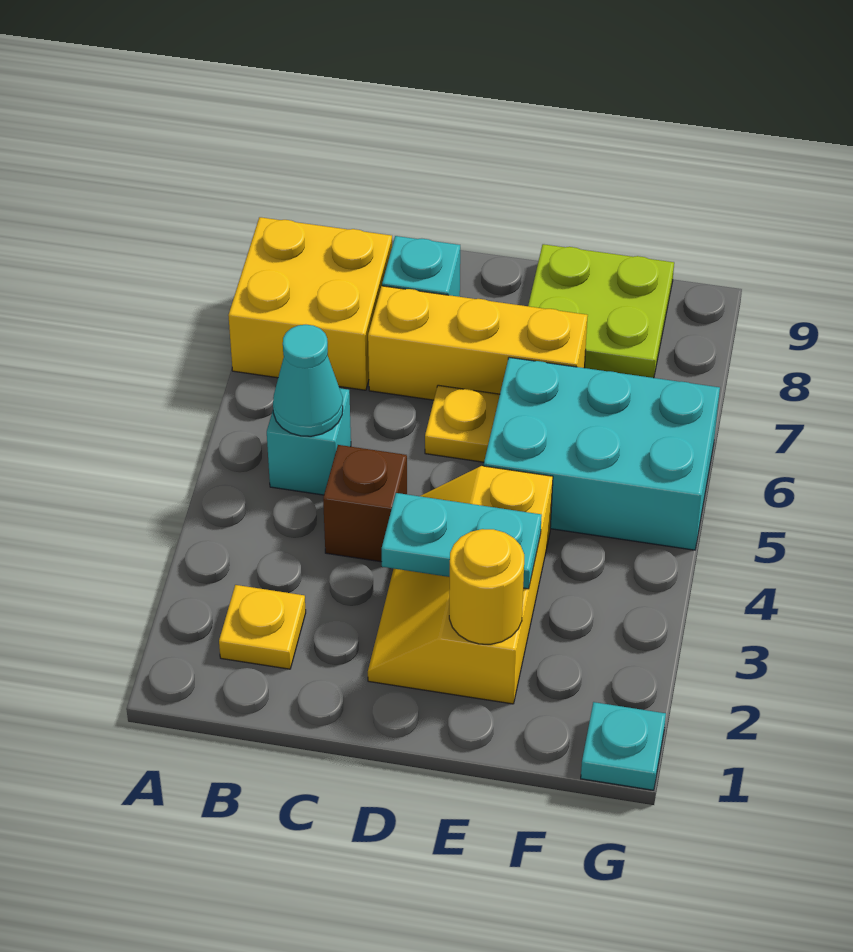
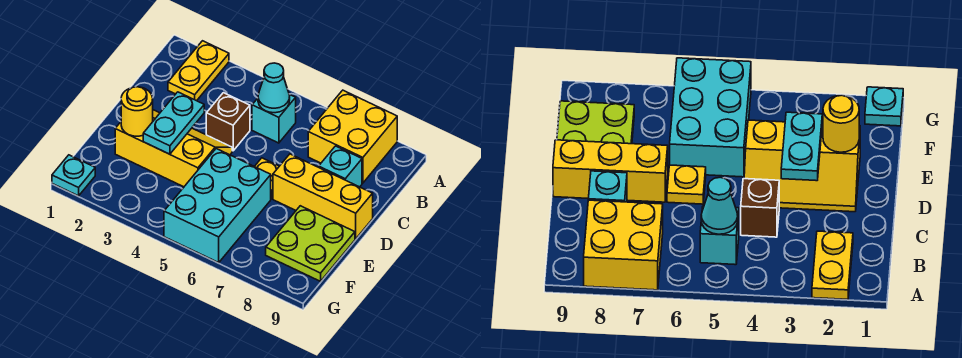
yellow plate B2 level 1 -> yellow plate A2:B2 level 1
yellow brick C7:E7 level 1 -> yellow brick D7:D9 level 1

